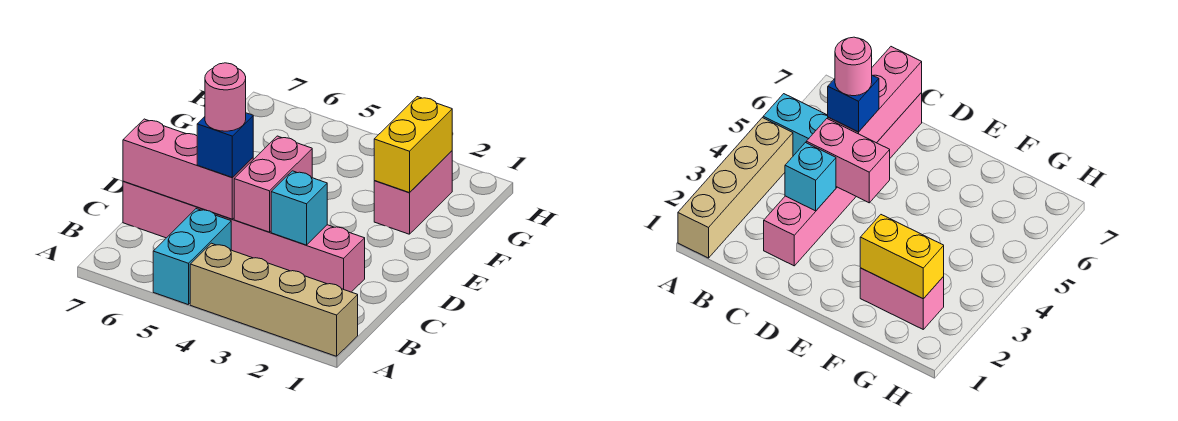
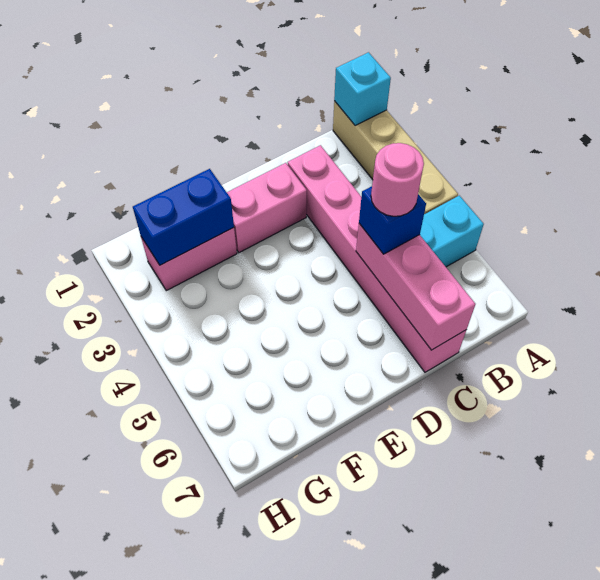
cyan brick C3 level 2 -> cyan brick A1 level 2
pink brick C4:D4 level 2 -> pink brick D2:E2 level 1
yellow brick F2:G2 level 2 -> blue brick F2:G2 level 2

